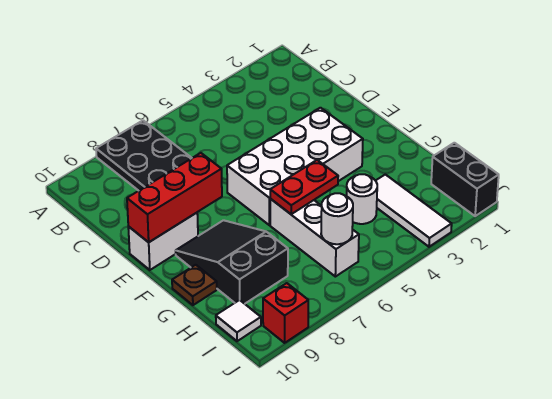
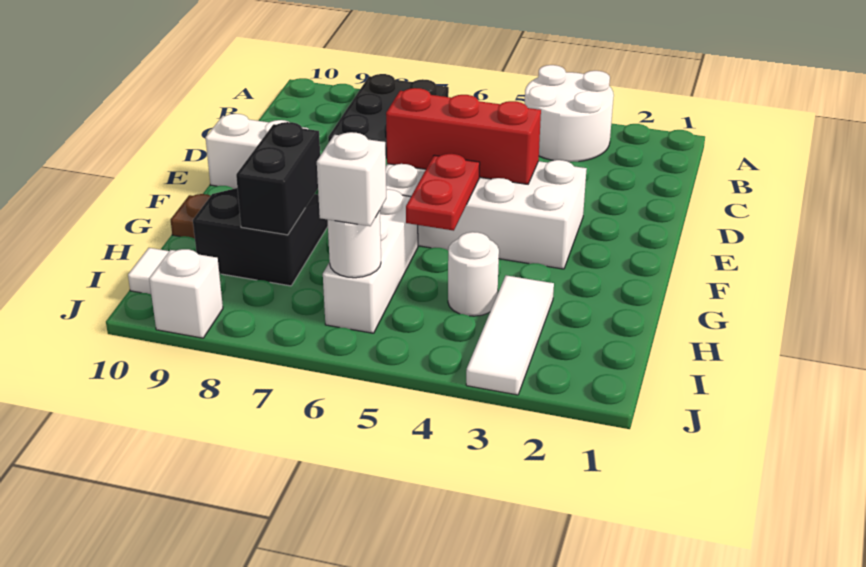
none -> white round brick A3:B4 level 1
red brick E8:E10 level 2 -> red brick E4:E6 level 2
red plate G5:G6 level 2 -> red plate F5:G5 level 2
black brick I1:J1 level 1 -> black brick G8:H8 level 2
none -> white brick I6 level 3
red brick J9 level 1 -> white brick J9 level 1

